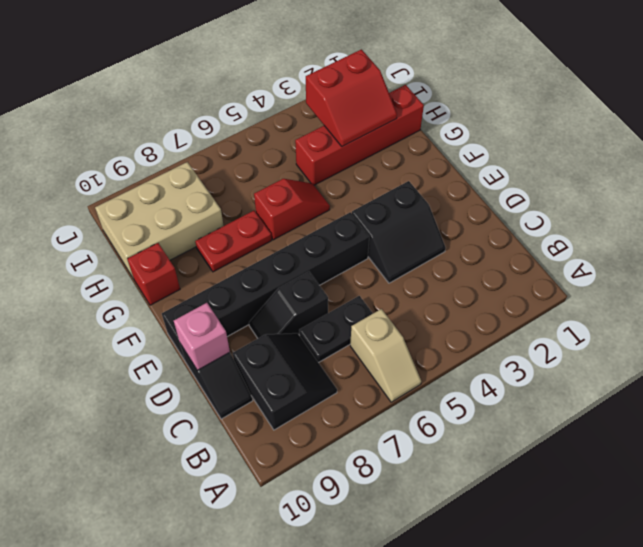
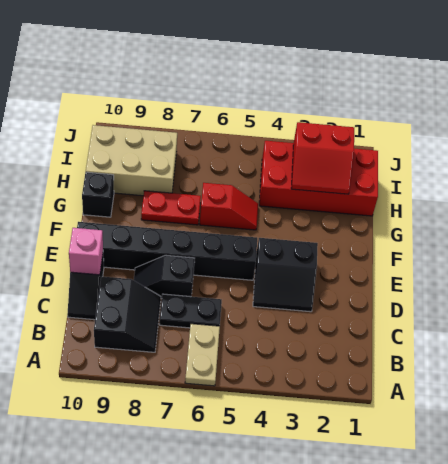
tan slope A6:B6 level 1 top B -> tan plate A6:B6 level 1
red brick G10 level 1 -> black brick G10 level 1
red brick H1:H4 level 1 -> red brick H1:I4 level 1

